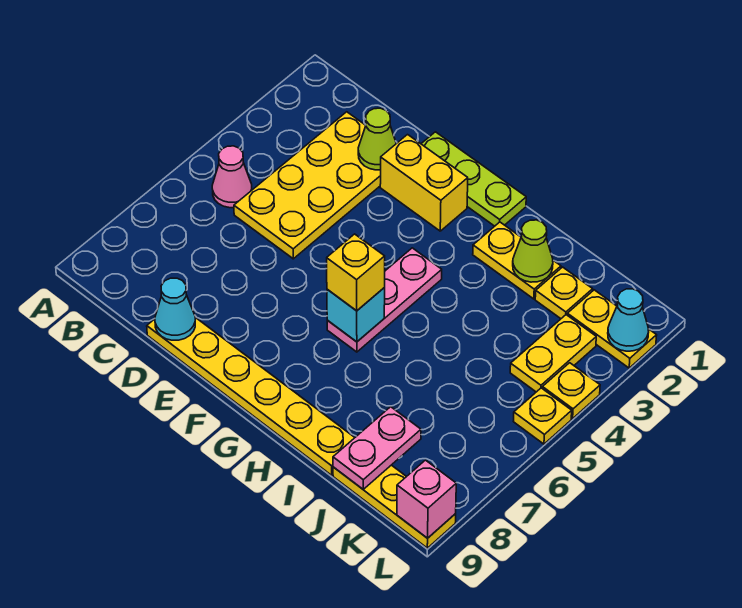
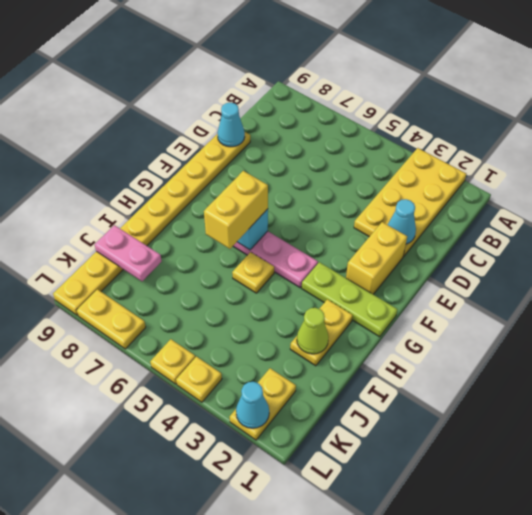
pink cone B5 level 1 -> none
yellow plate C2:D5 level 1 -> yellow plate A2:D3 level 1
lime cone D2 level 2 -> cyan cone D2 level 2
lime plate E1:G1 level 1 -> lime plate G1:G3 level 1
yellow brick G6 level 3 -> yellow brick G6:H6 level 3
yellow plate J2 level 1 -> yellow plate H5 level 1
yellow plate K3:K4 level 1 -> yellow plate L7:L8 level 1
pink brick L9 level 2 -> none

